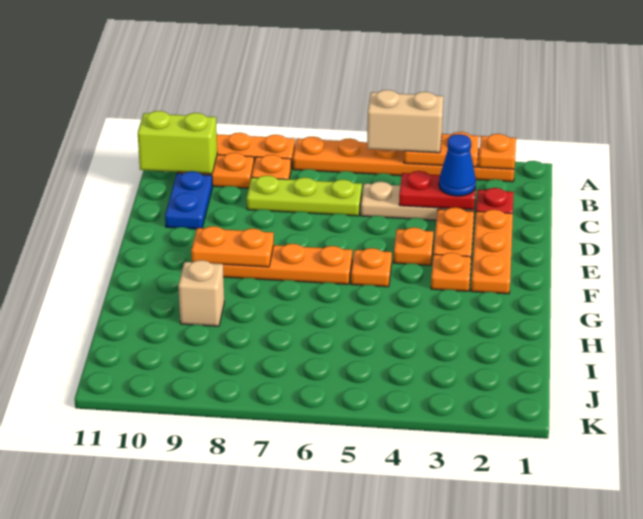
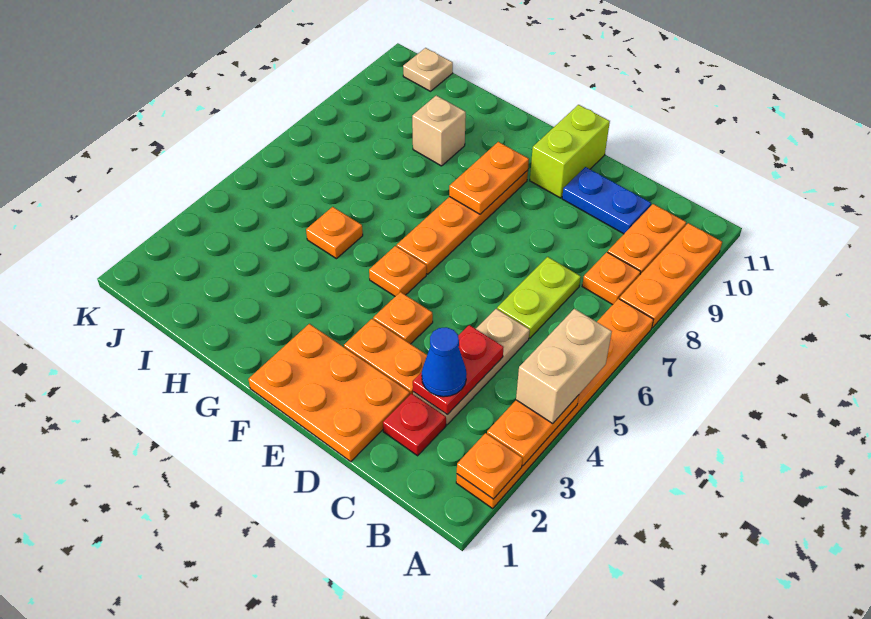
lime brick B10:B11 level 2 -> lime brick E10:E11 level 1
lime plate C6:C8 level 1 -> lime plate C6:C7 level 1
orange plate D2:F2 level 1 -> orange plate D1:F2 level 1
orange plate F3 level 1 -> orange plate H5 level 1
none -> tan plate J11 level 1

